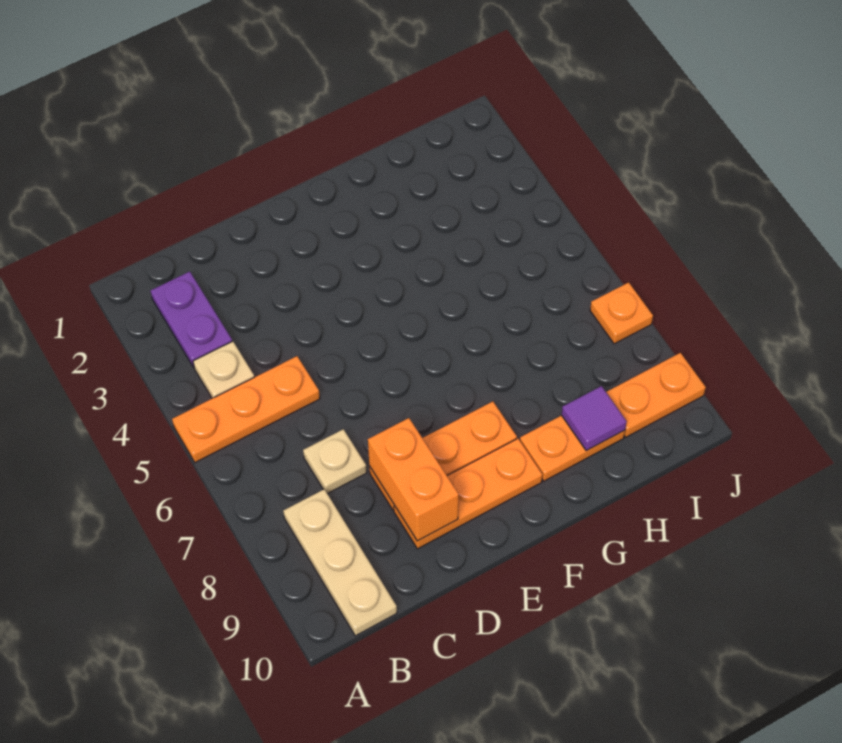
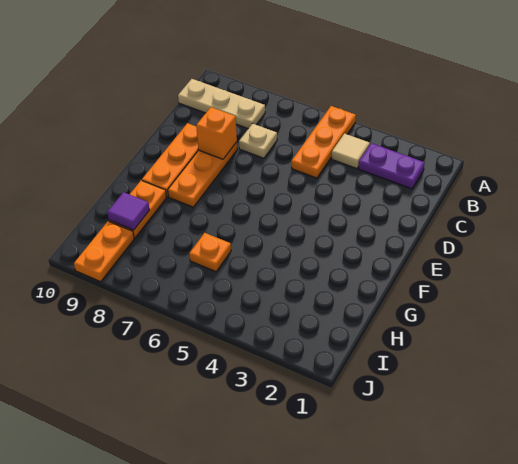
tan plate B4 level 1 -> tan tile B4 level 1
orange brick D8:D9 level 2 -> orange brick D8 level 2
orange plate J7 level 1 -> orange plate H6 level 1

